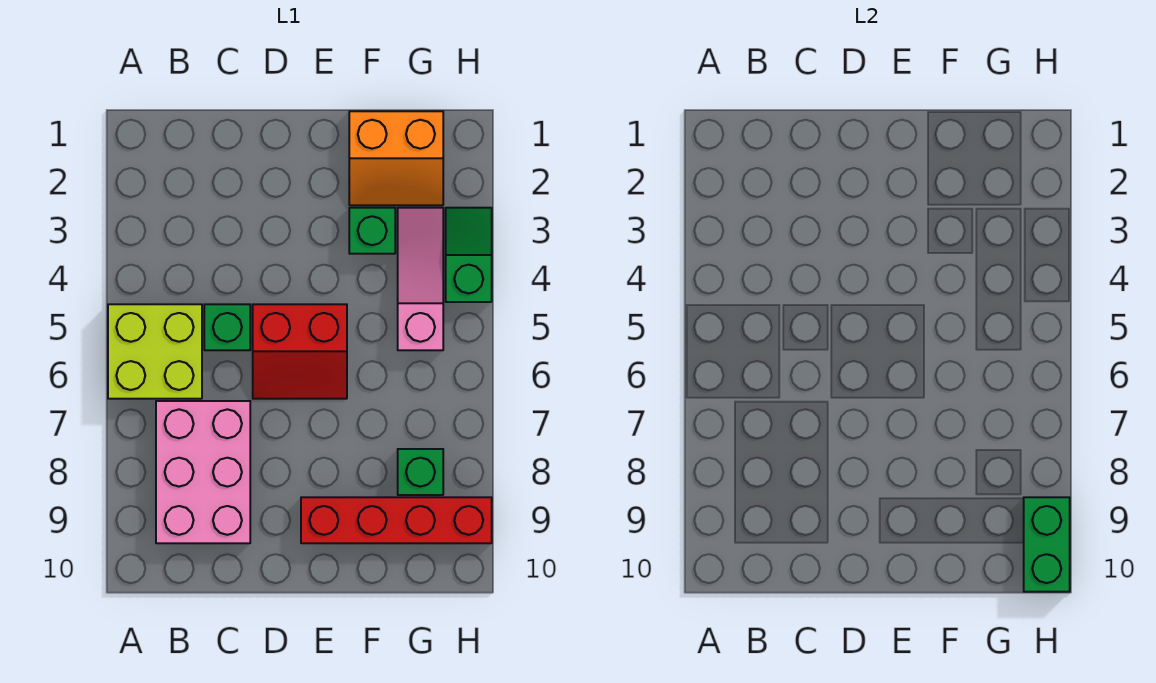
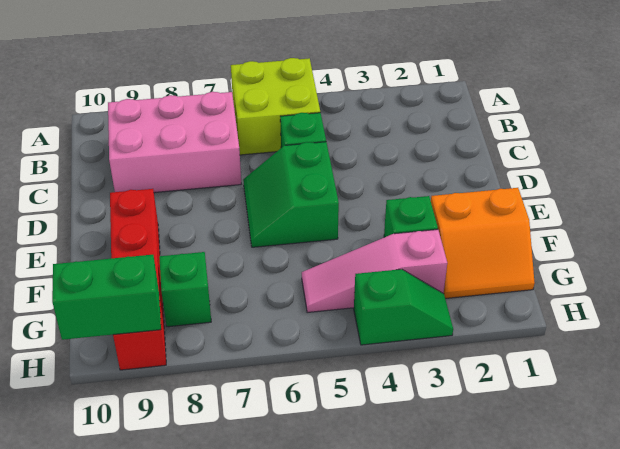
red slope D5:E6 level 1 top 5 -> green slope D5:E6 level 1 top 5
orange slope F1:G2 level 1 top 1 -> orange slope F1:G2 level 1 top F
pink slope G3:G5 level 1 top 5 -> pink slope G3:G5 level 1 top 3

